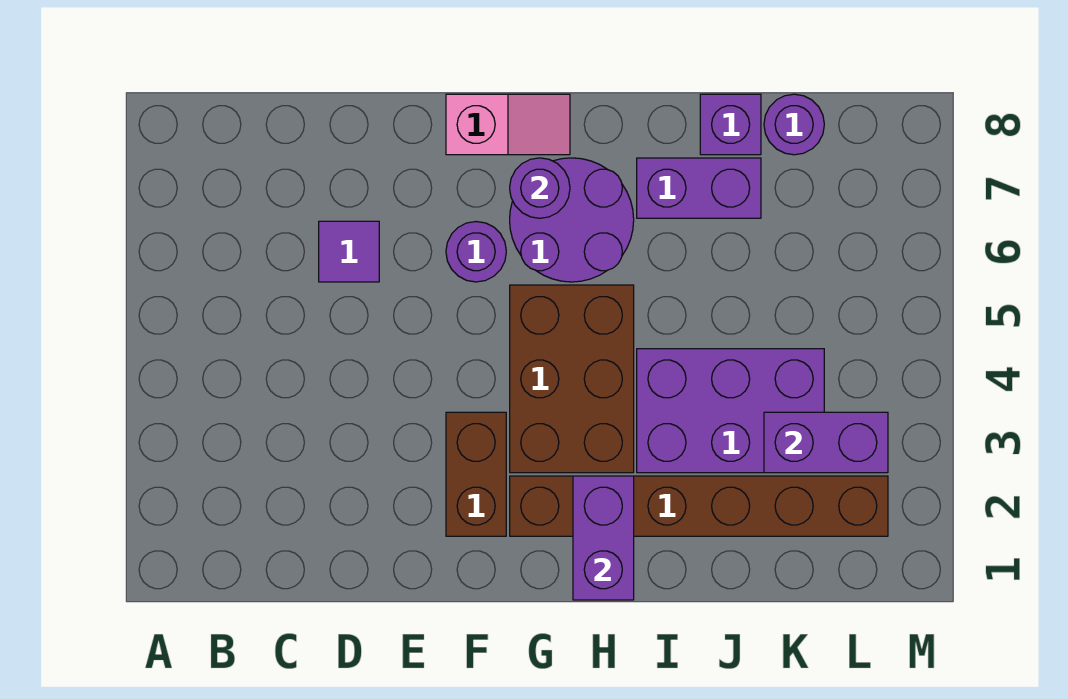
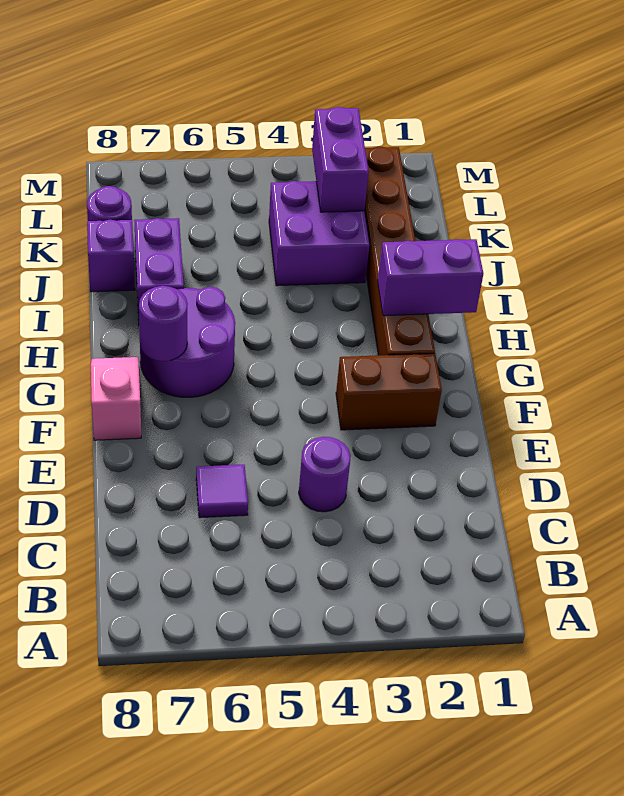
purple round brick F6 level 1 -> purple round brick D4 level 1
brown brick G3:H5 level 1 -> none
purple brick I3:K4 level 1 -> purple brick J3:K4 level 1

